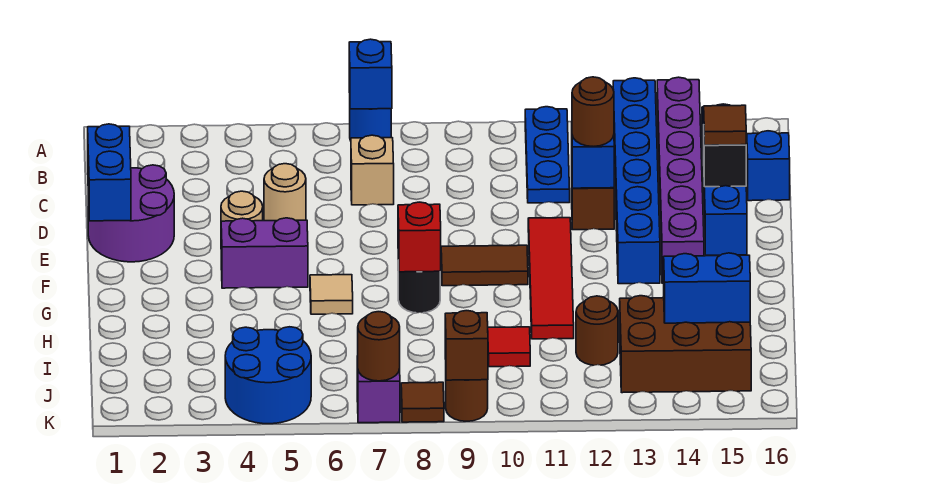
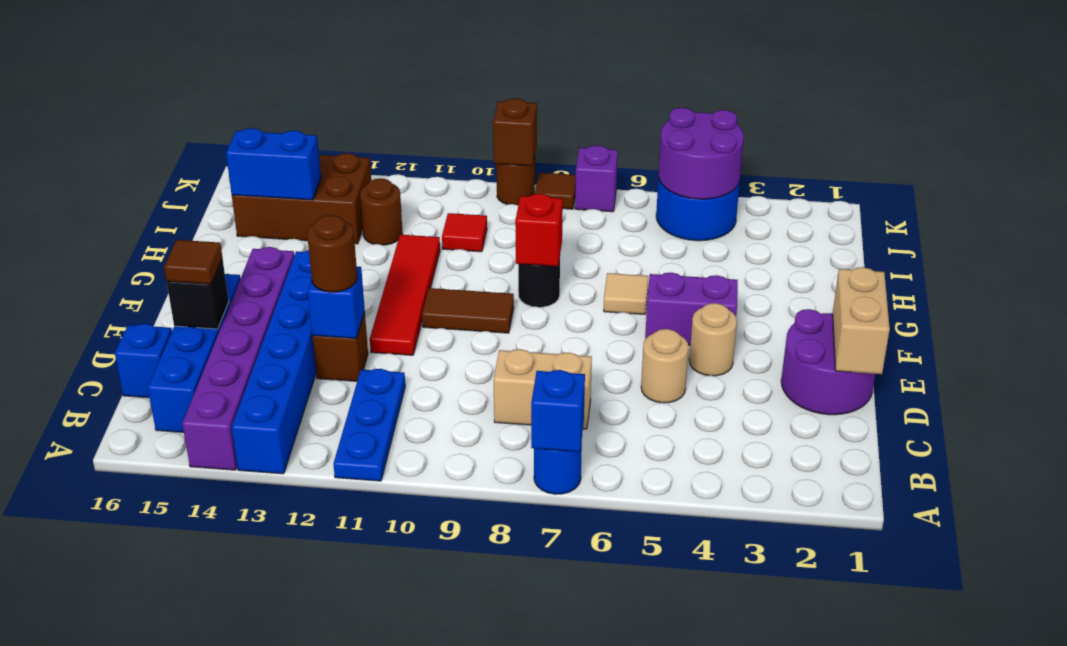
tan brick C7 level 1 -> tan brick C7:C8 level 1
blue brick D1:E1 level 2 -> tan brick D1:E1 level 2
none -> purple round brick J4:K5 level 2
brown round brick K7 level 2 -> none

